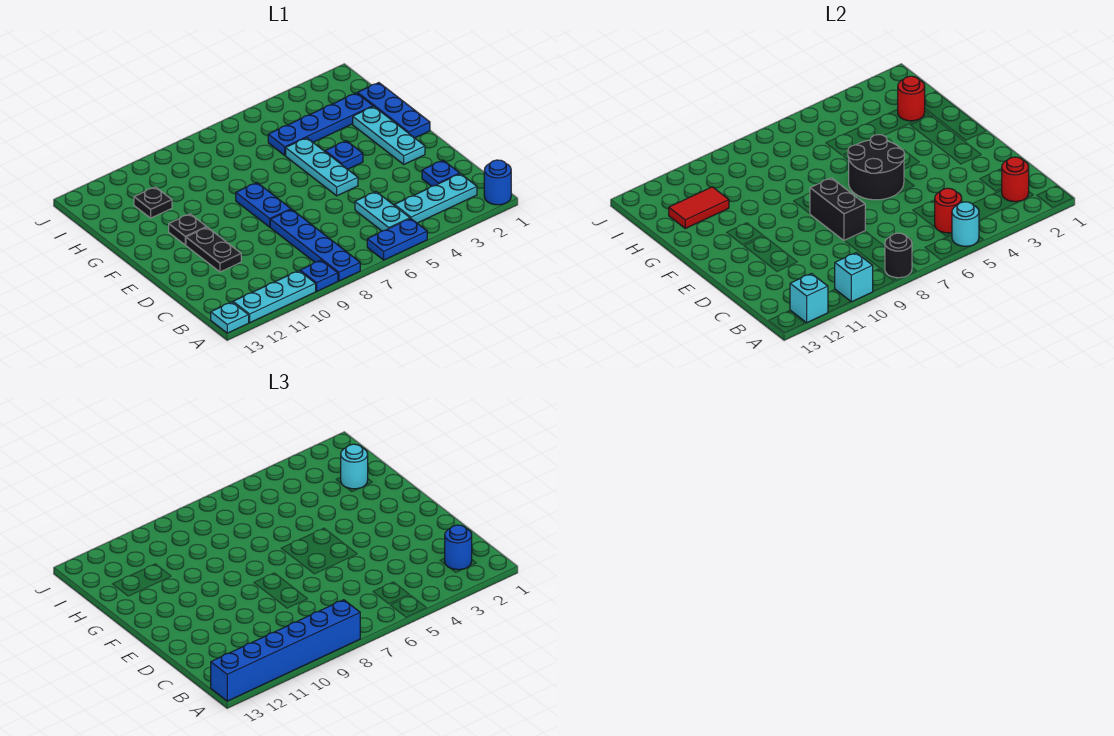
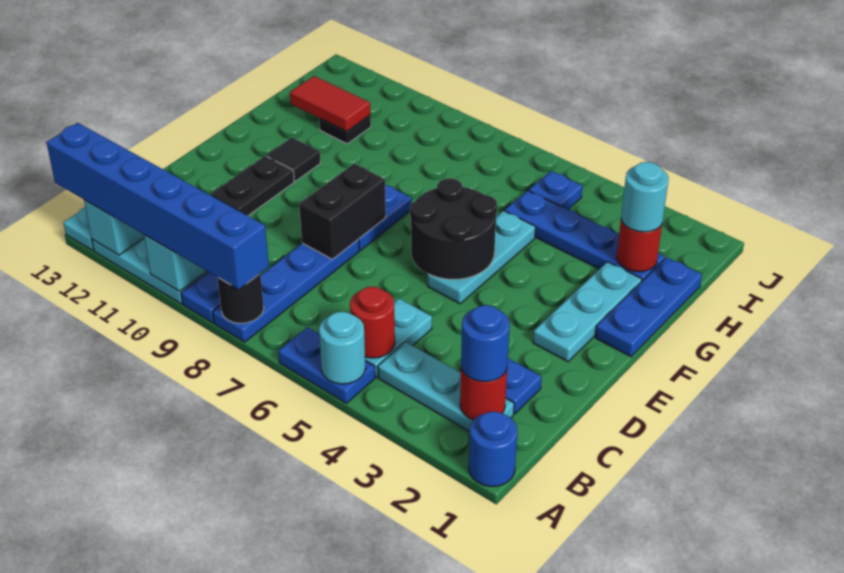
blue plate F4 level 1 -> blue plate I5 level 1
black plate F11 level 1 -> black tile F11 level 1

